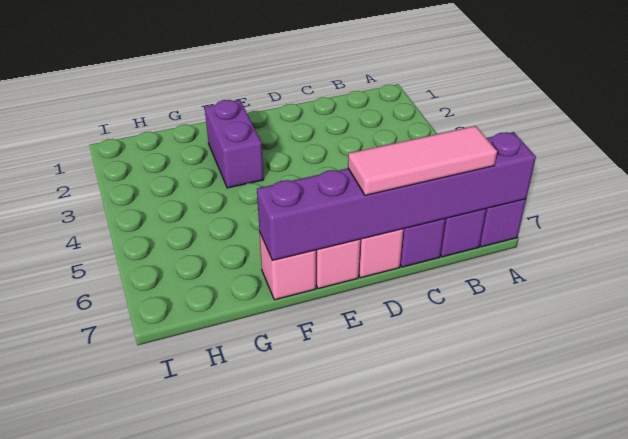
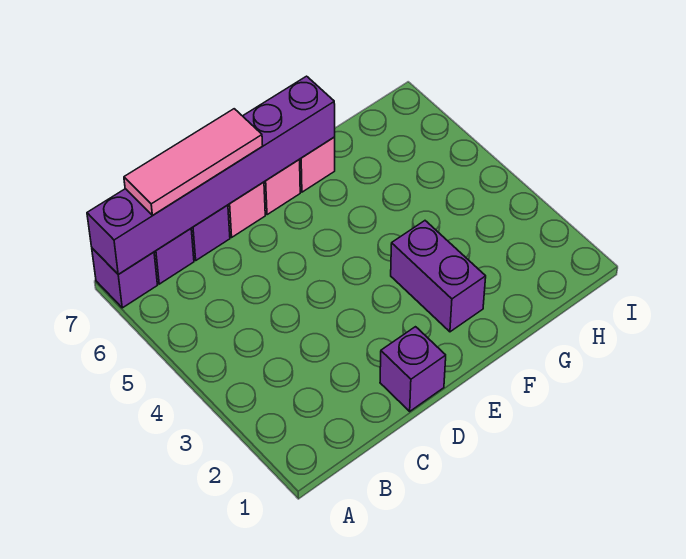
none -> purple brick D1 level 1

